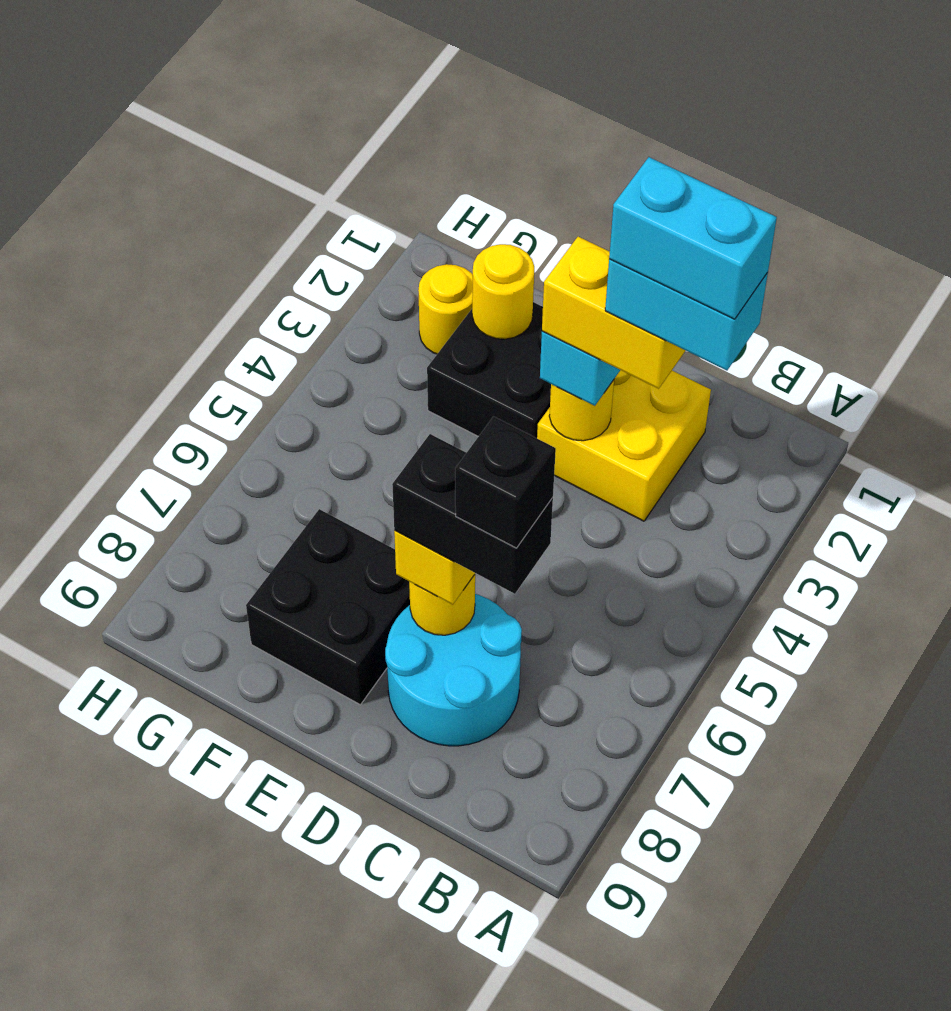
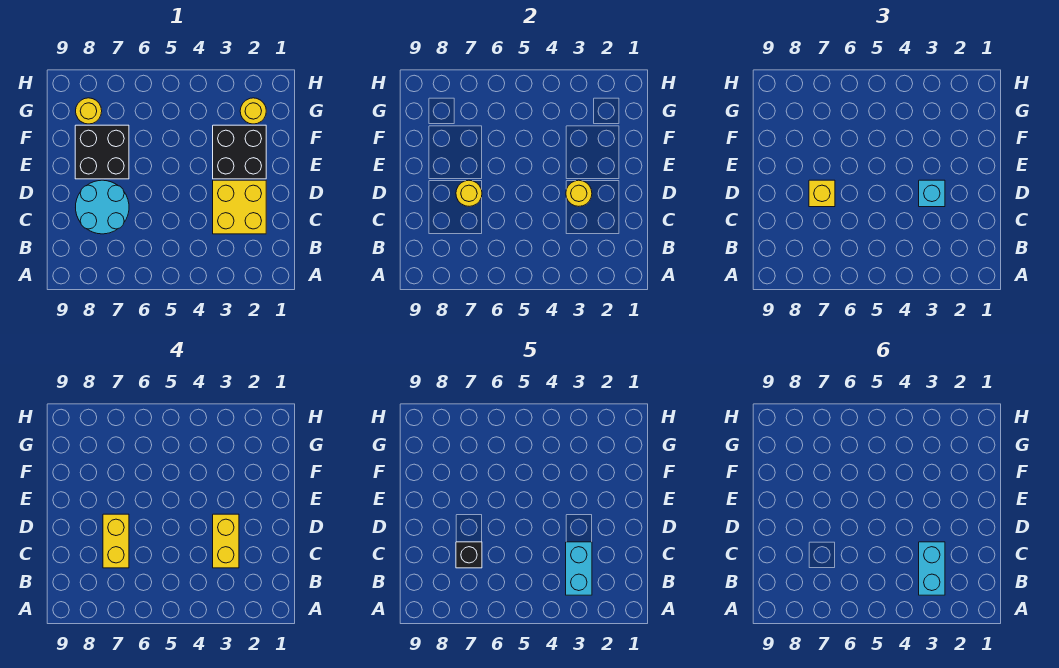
black brick C7:D7 level 4 -> yellow brick C7:D7 level 4
yellow round brick F2 level 2 -> yellow round brick G8 level 1

